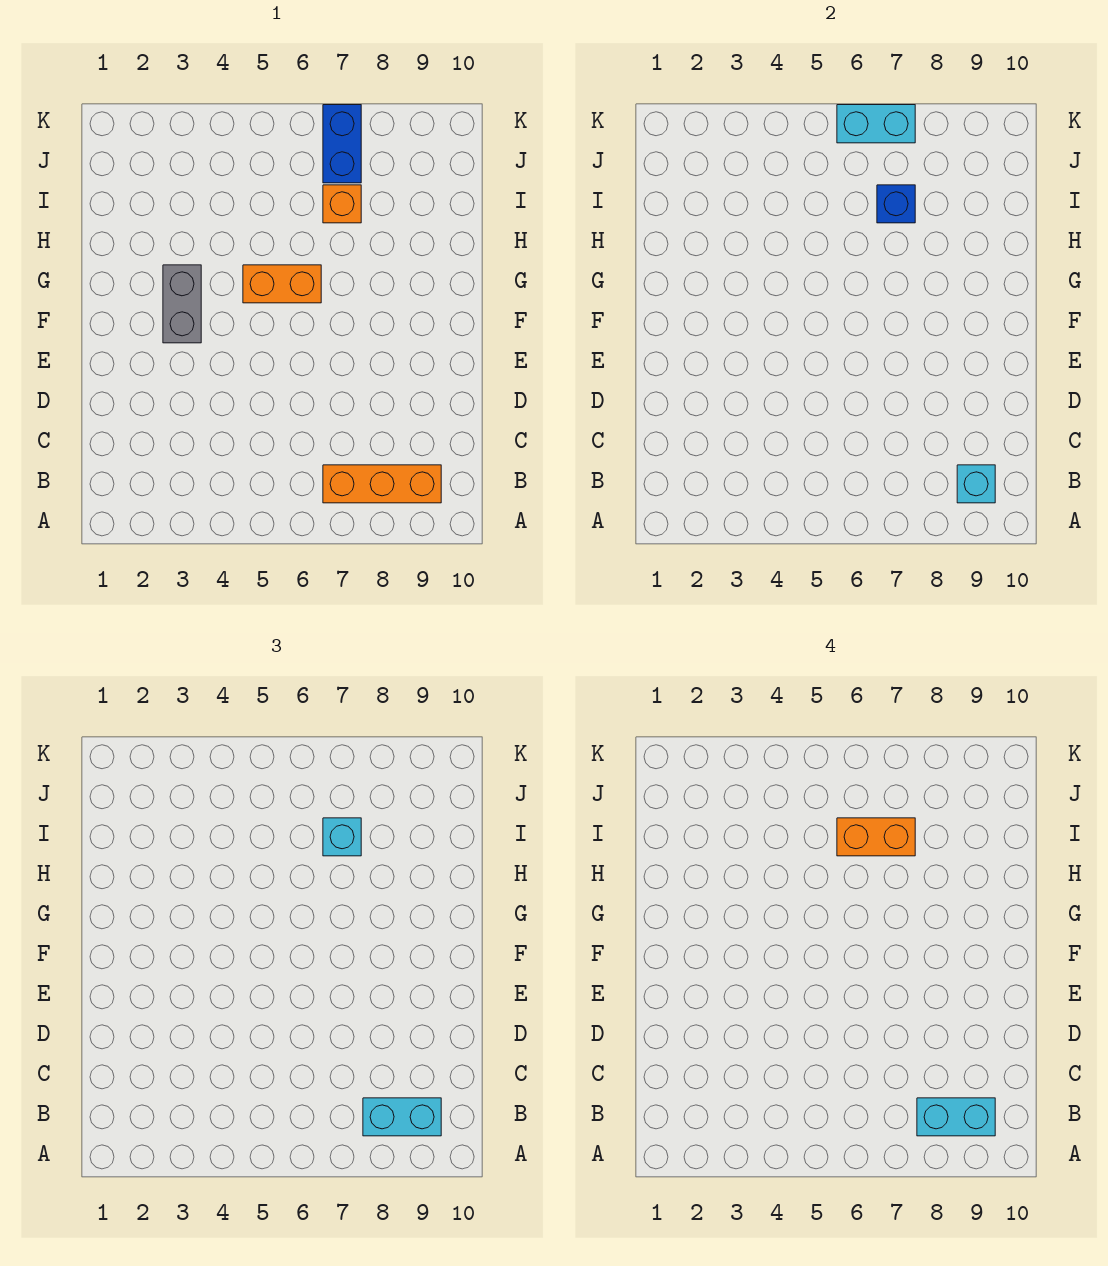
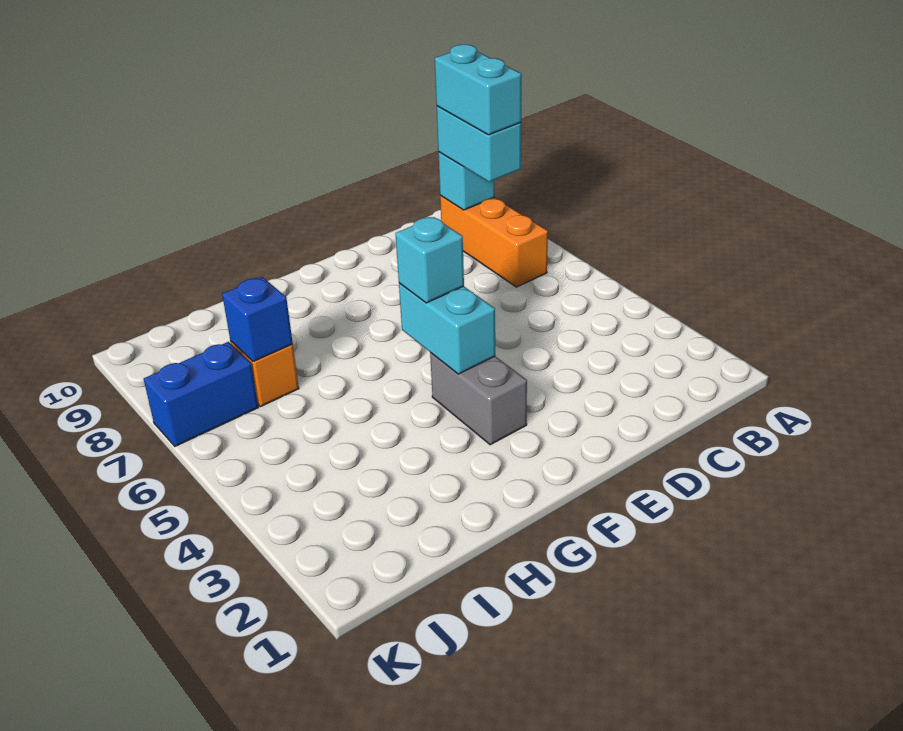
grey brick F3:G3 level 1 -> grey brick F3:F4 level 1
orange brick G5:G6 level 1 -> none
orange brick I6:I7 level 4 -> none
cyan brick I7 level 3 -> cyan brick F5 level 3
cyan brick K6:K7 level 2 -> cyan brick F4:F5 level 2

